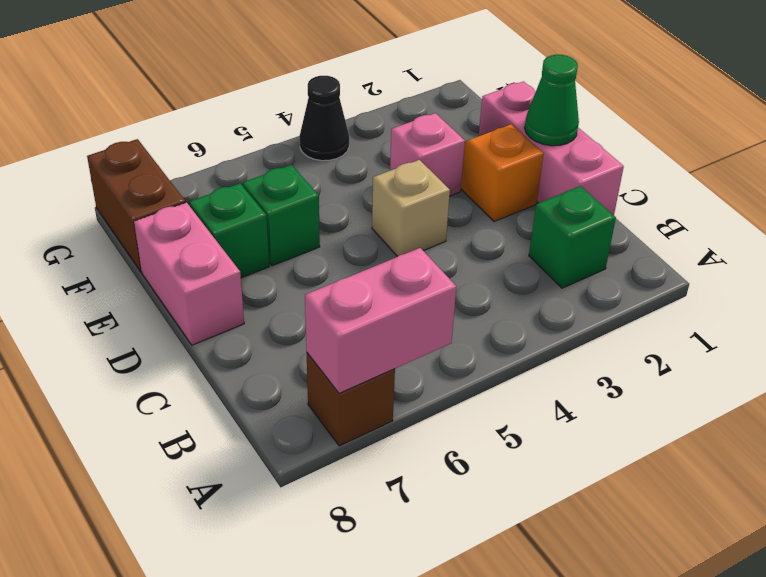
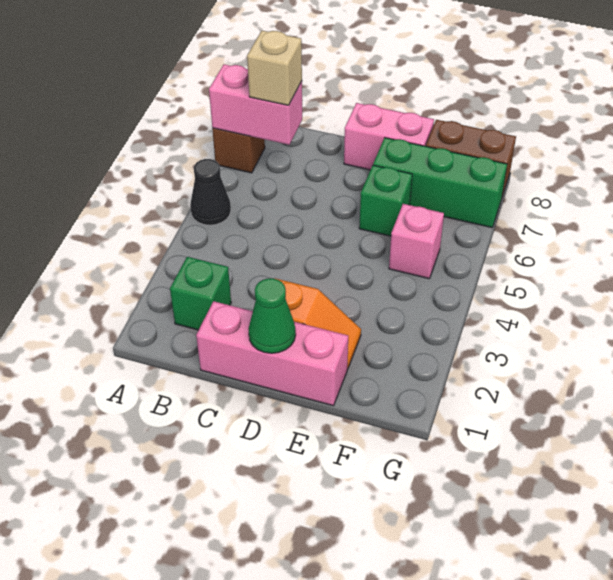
pink brick A6:A7 level 2 -> pink brick A7:B7 level 2
tan brick D4 level 1 -> tan brick B7 level 3
pink brick E3 level 1 -> pink brick F5 level 1
green brick E7 level 1 -> green brick E7:G7 level 1
black cone G4 level 1 -> black cone A5 level 1

